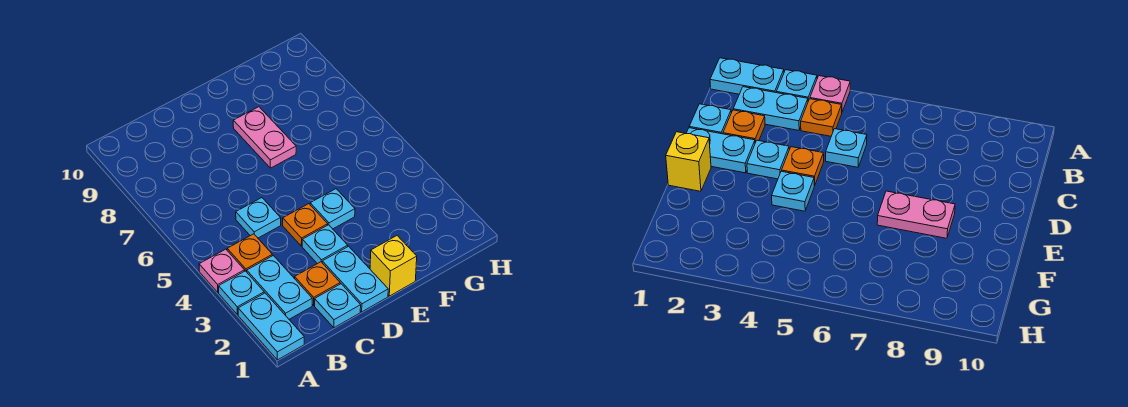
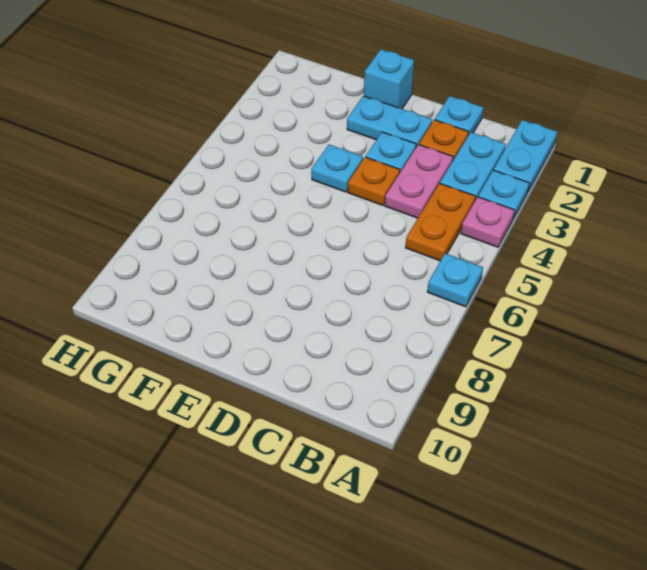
orange plate B4 level 1 -> orange plate B4:B5 level 1
cyan plate C5 level 1 -> cyan plate A6 level 1
cyan plate D1:D2 level 1 -> cyan plate D2:E2 level 1
yellow brick E1 level 1 -> cyan brick E1 level 1
pink plate E7:E8 level 1 -> pink plate C3:C4 level 1

